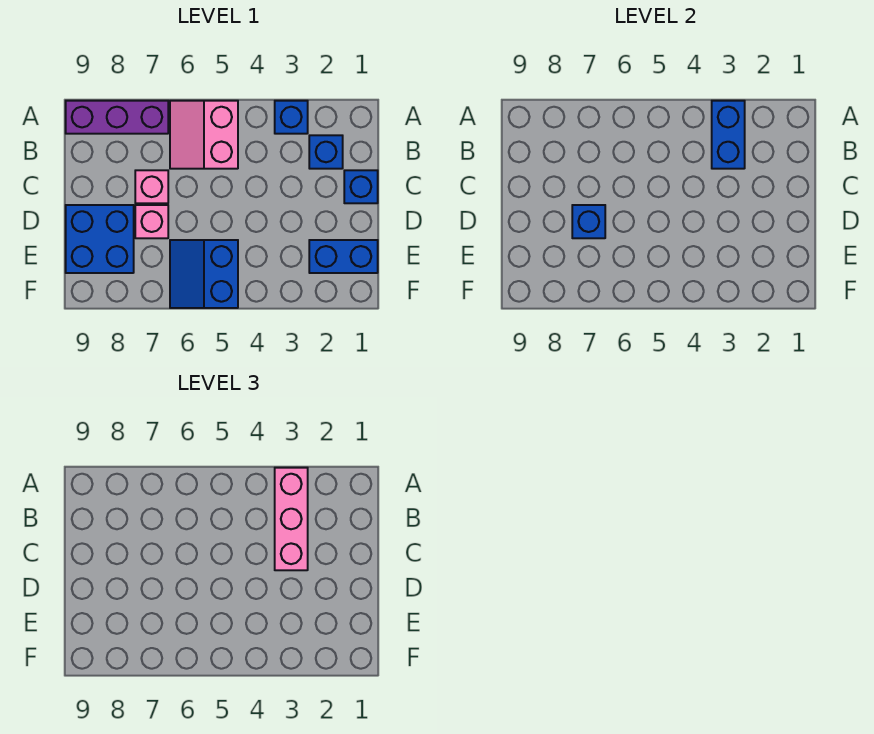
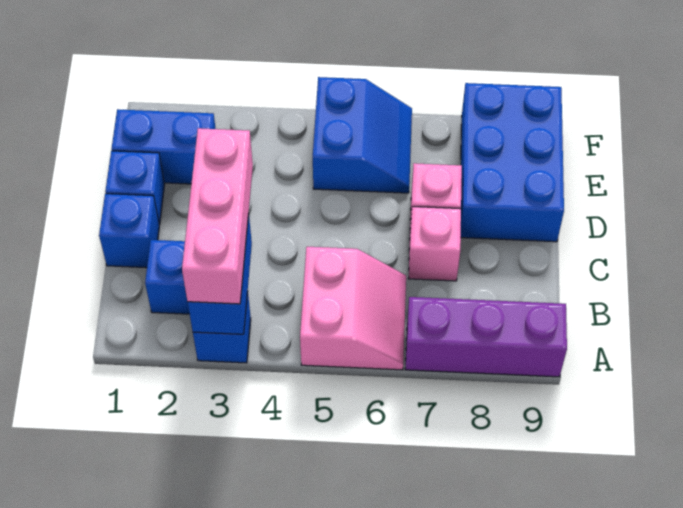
blue brick D7 level 2 -> blue brick D1 level 1
blue brick D8:E9 level 1 -> blue brick D8:F9 level 1

